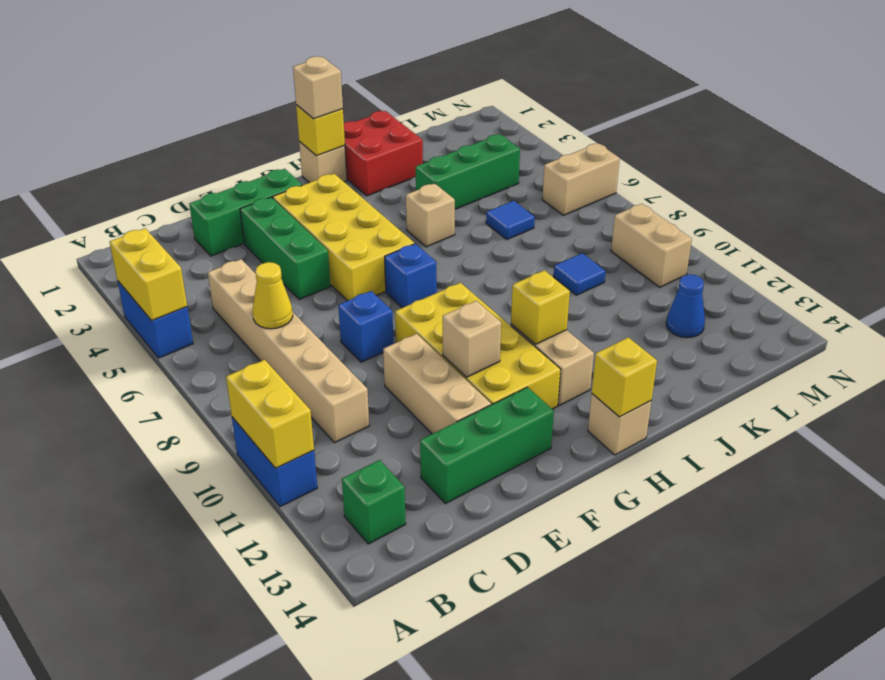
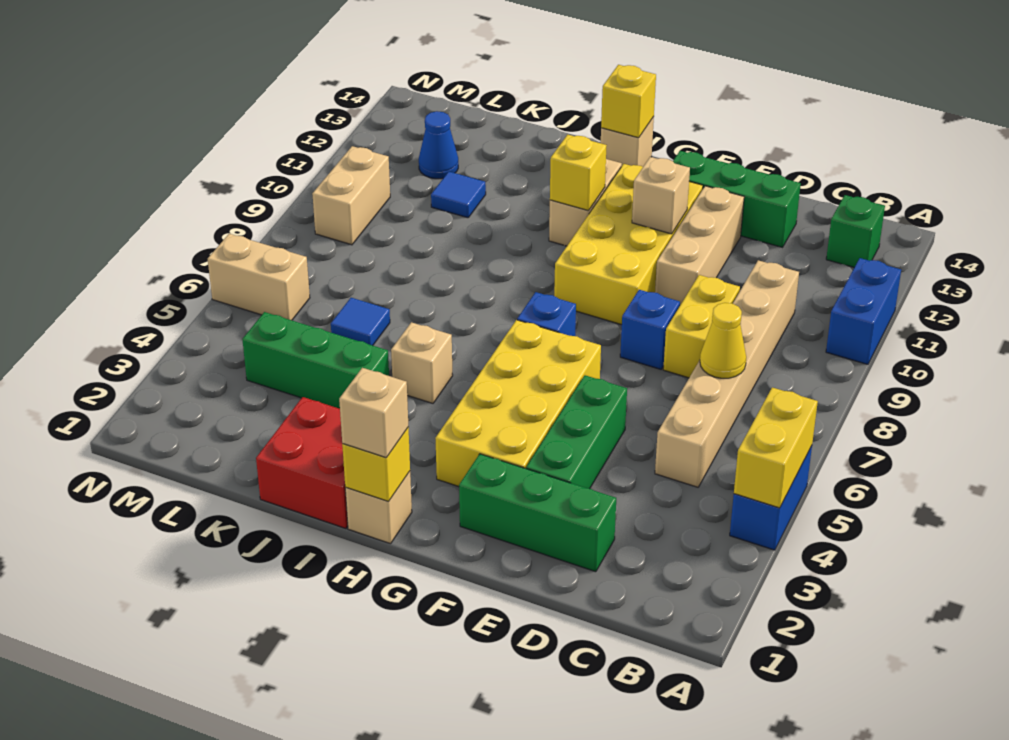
yellow brick A10:A11 level 2 -> yellow brick D8:D9 level 1
blue tile K9 level 1 -> blue tile K11 level 1

